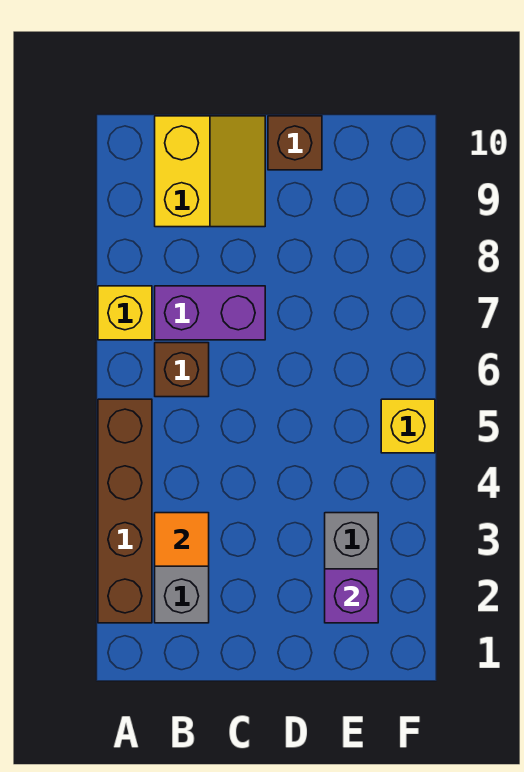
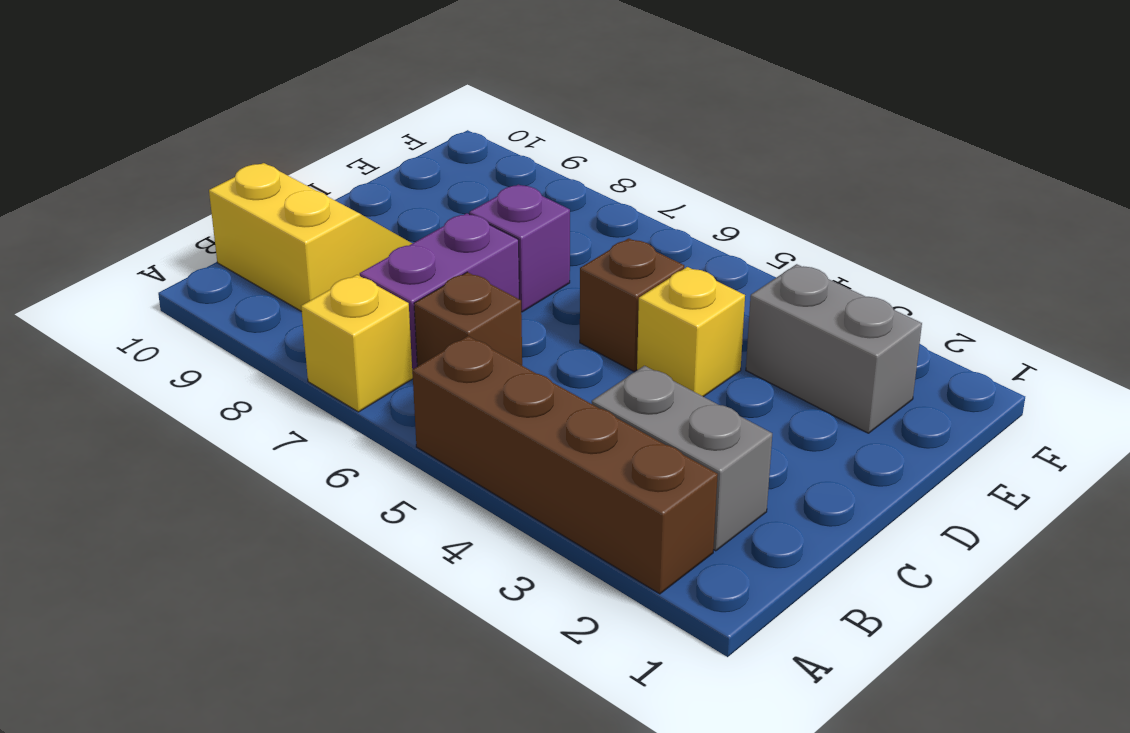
orange tile B3 level 2 -> none
brown brick D10 level 1 -> brown brick D5 level 1
purple brick E2 level 2 -> purple brick D7 level 1
yellow brick F5 level 1 -> yellow brick D4 level 1

